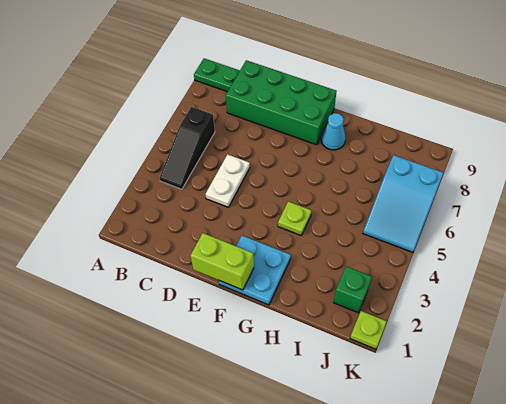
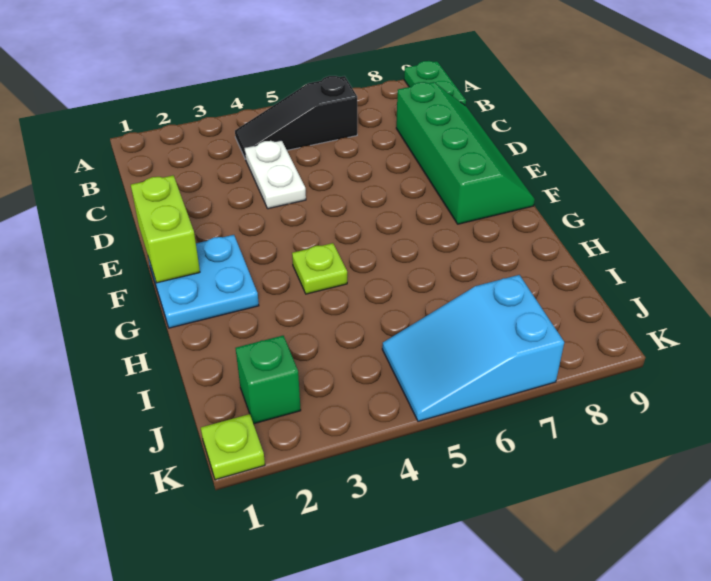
green brick C8:F9 level 1 -> green slope C8:F9 level 1 top 8
white plate D4:D5 level 1 -> white plate C4:D4 level 1
cyan cone G8 level 1 -> none

